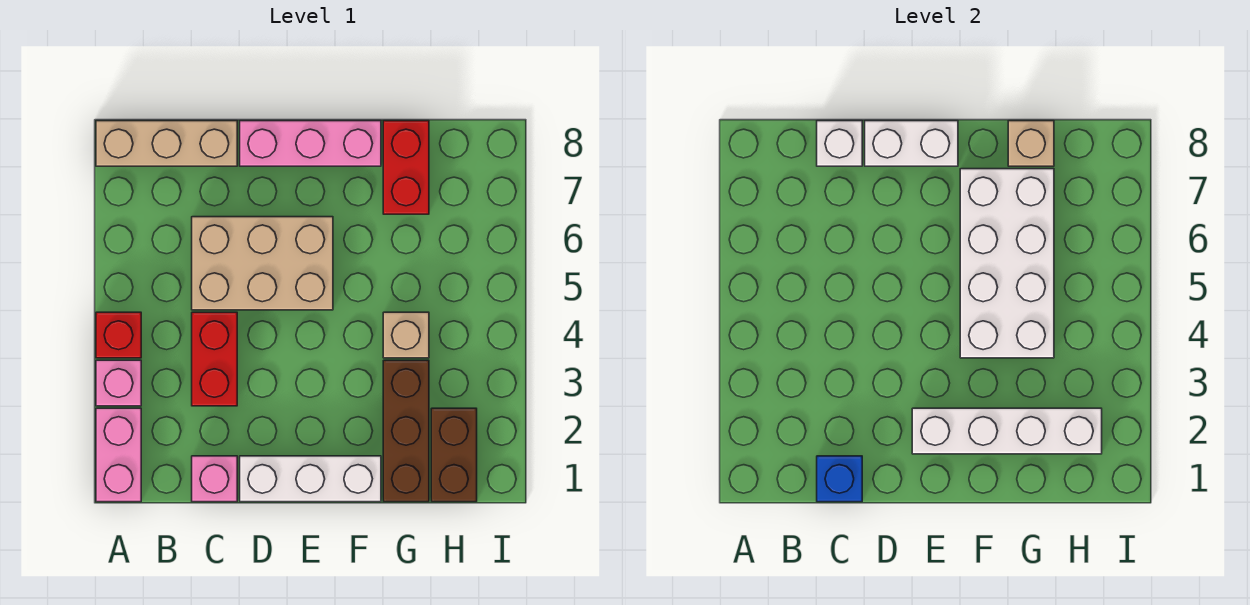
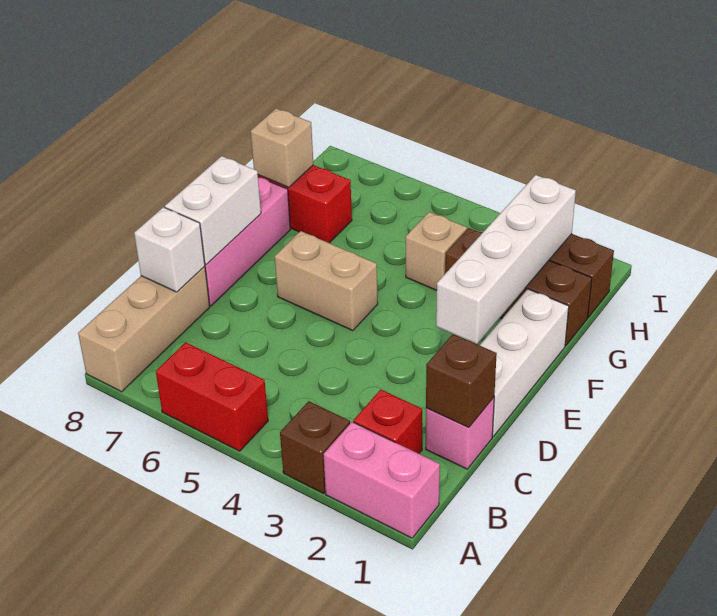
pink brick A3 level 1 -> brown brick A3 level 1
red brick A4 level 1 -> red brick B2 level 1
blue brick C1 level 2 -> brown brick C1 level 2
red brick C3:C4 level 1 -> red brick A5:A6 level 1
tan brick C5:E6 level 1 -> tan brick E5:E6 level 1
white brick F4:G7 level 2 -> none

